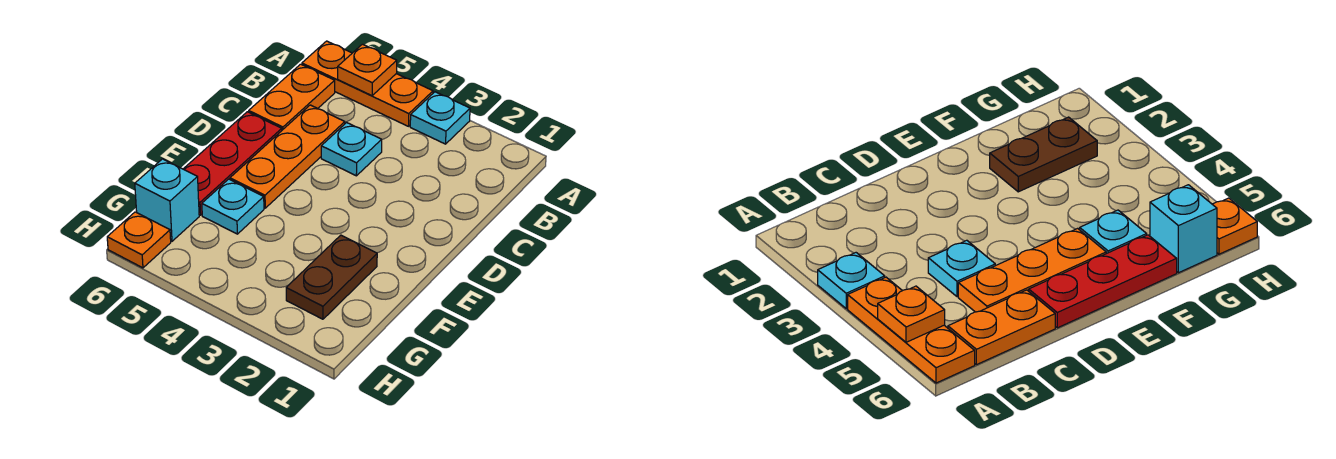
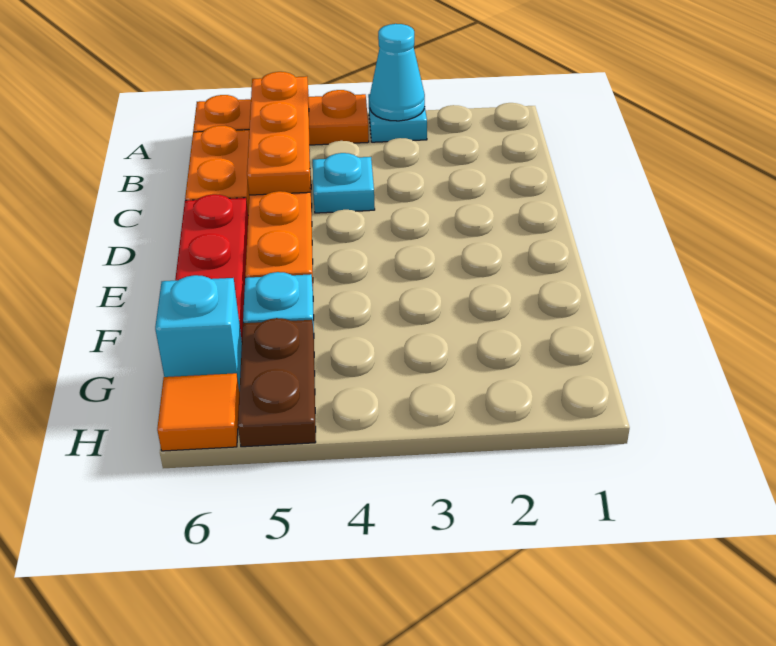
none -> cyan cone A3 level 2
orange plate A5 level 2 -> orange plate A5:C5 level 2
brown plate F2:G2 level 1 -> brown plate G5:H5 level 1
orange plate H6 level 1 -> orange tile H6 level 1

